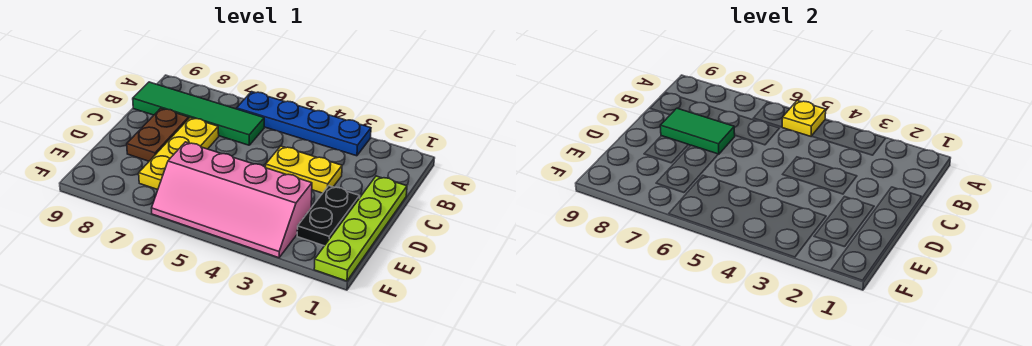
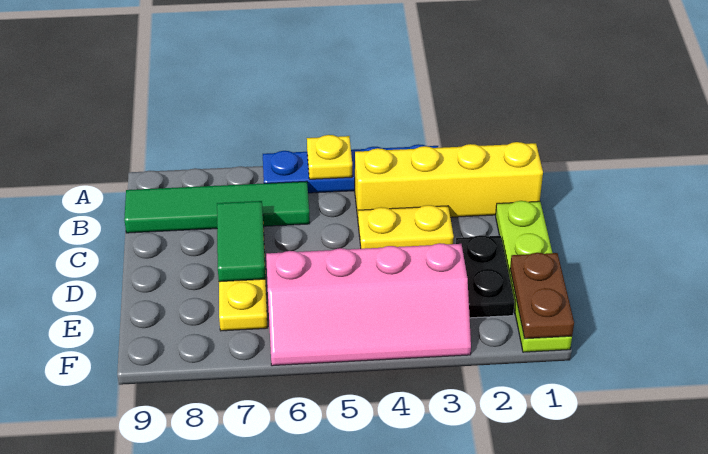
none -> yellow brick B1:B4 level 1
green tile C7:C8 level 2 -> green tile C7:D7 level 2
brown plate C8:D8 level 1 -> brown plate E1:F1 level 2

